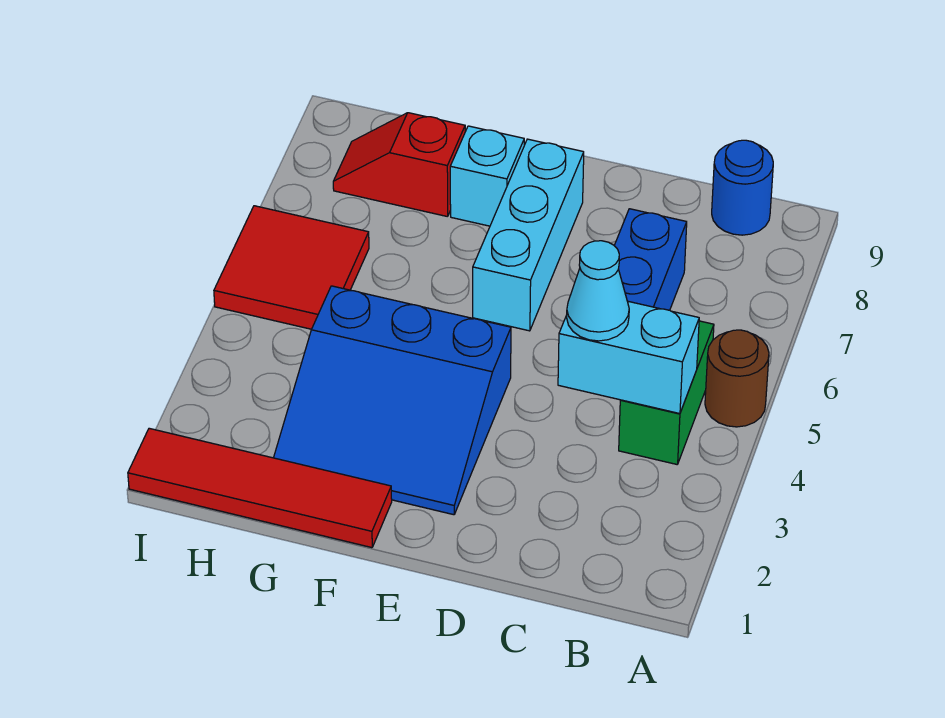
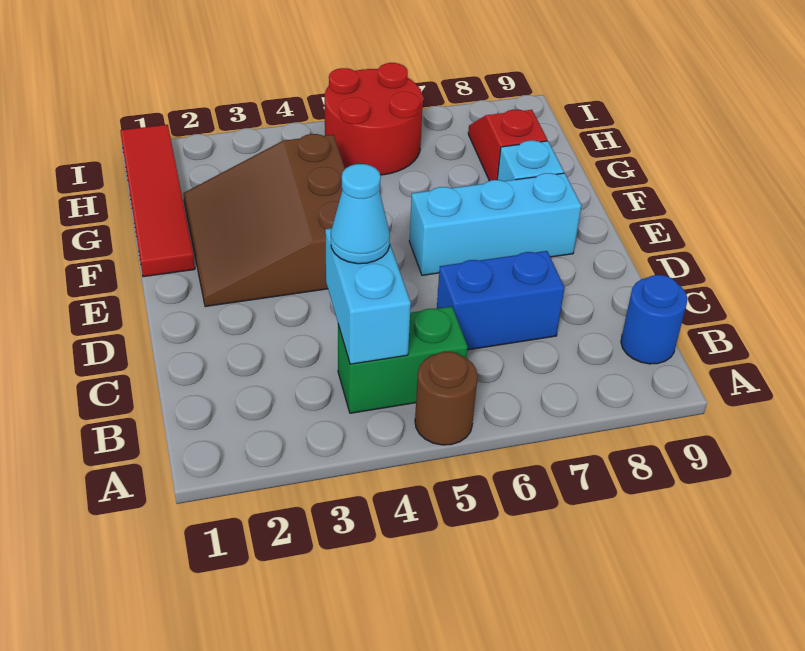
blue slope E2:G4 level 1 top 4 -> brown slope E2:G4 level 1 top 4
red tile H5:I6 level 1 -> red round brick H5:I6 level 1

